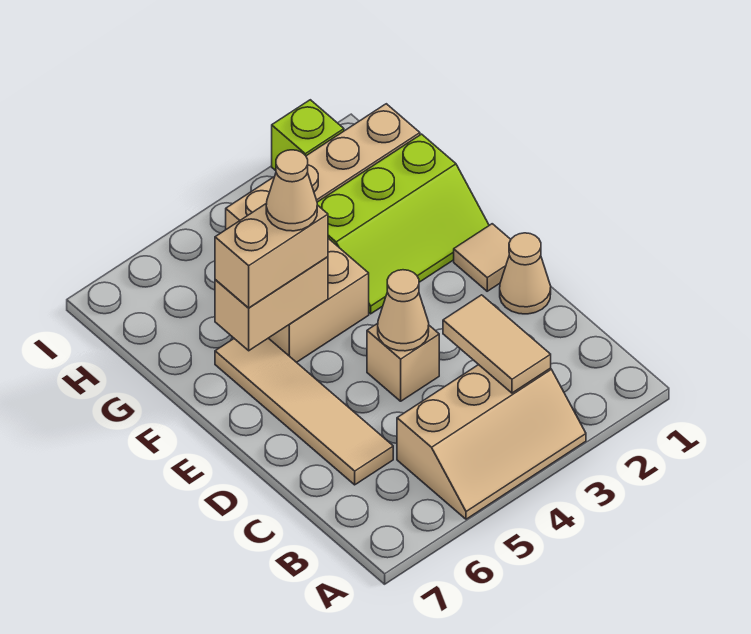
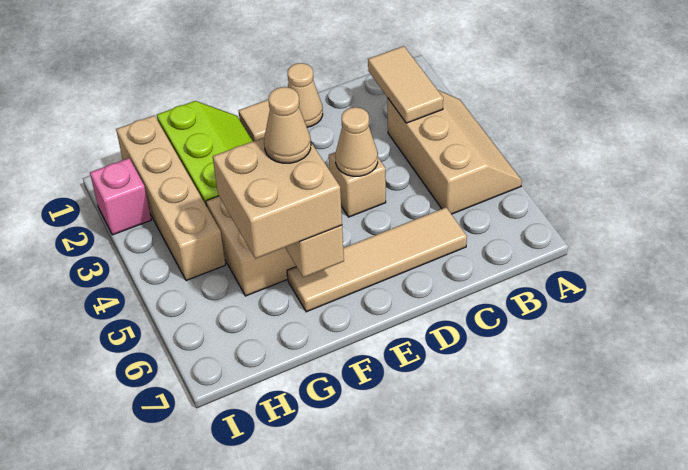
tan tile B3:C3 level 2 -> tan tile B2:B3 level 2
tan brick F5:F6 level 3 -> tan brick F5:G6 level 3
lime brick I2 level 1 -> pink brick I2 level 1

